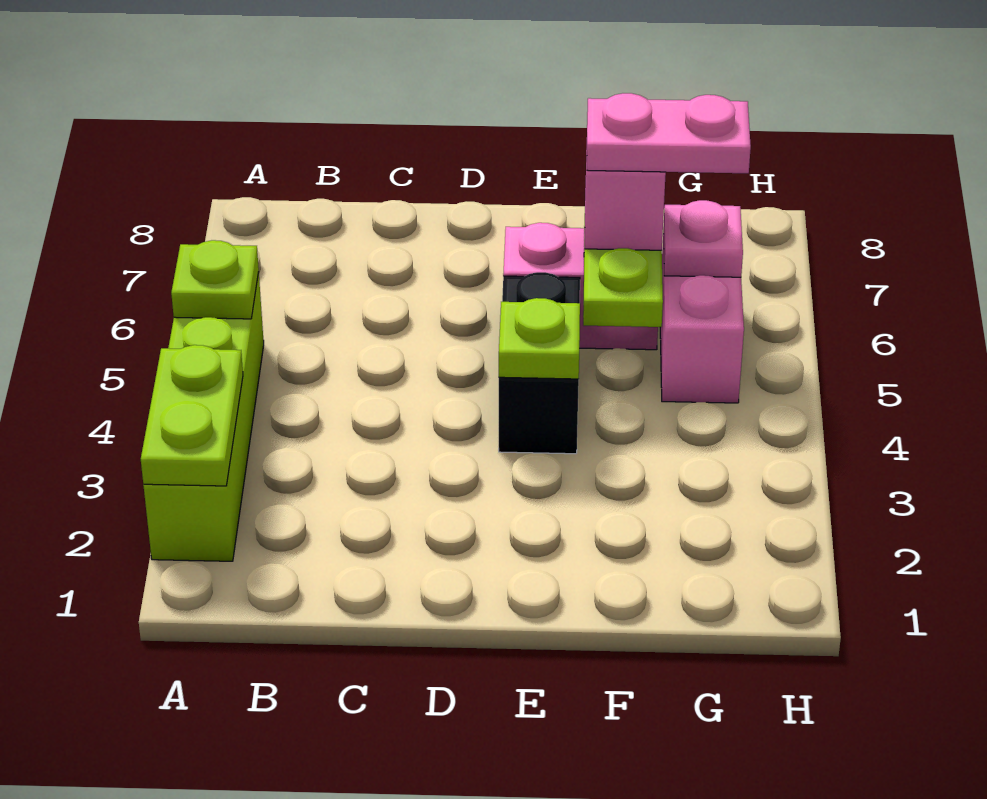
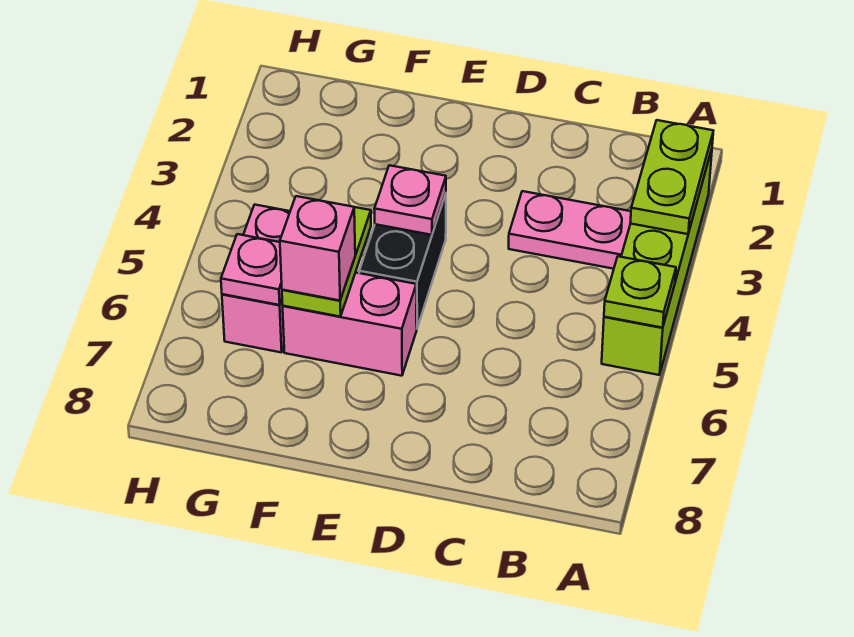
lime plate E4 level 2 -> pink plate E4 level 2
pink plate F6:G6 level 4 -> pink plate B3:C3 level 1

